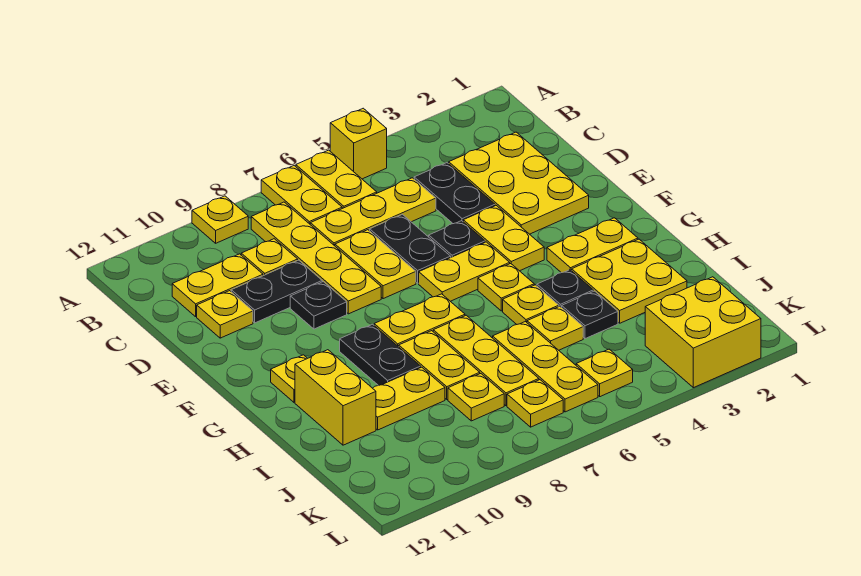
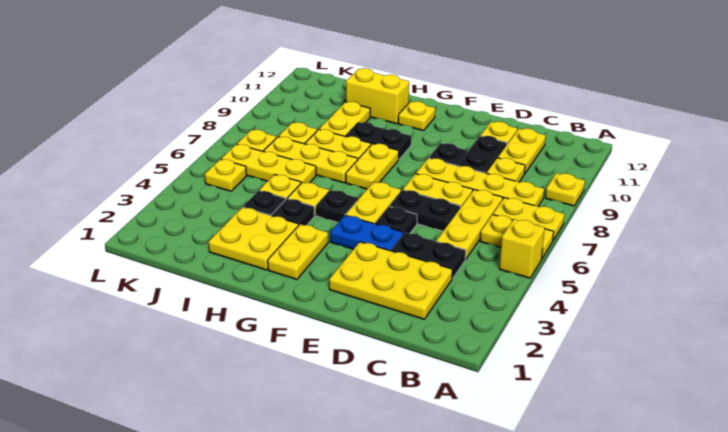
yellow plate E4:F4 level 1 -> blue plate E4:F4 level 1
yellow plate G5 level 1 -> black plate G5 level 1
yellow brick K2:L3 level 1 -> none

